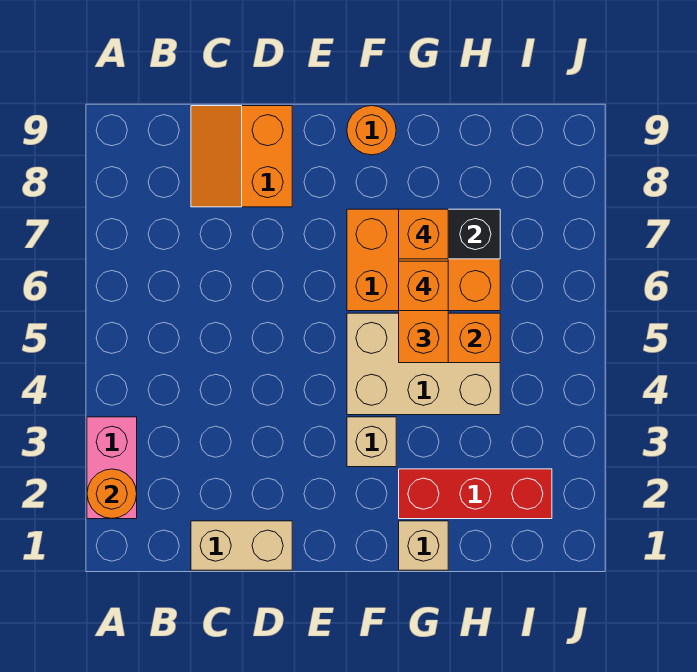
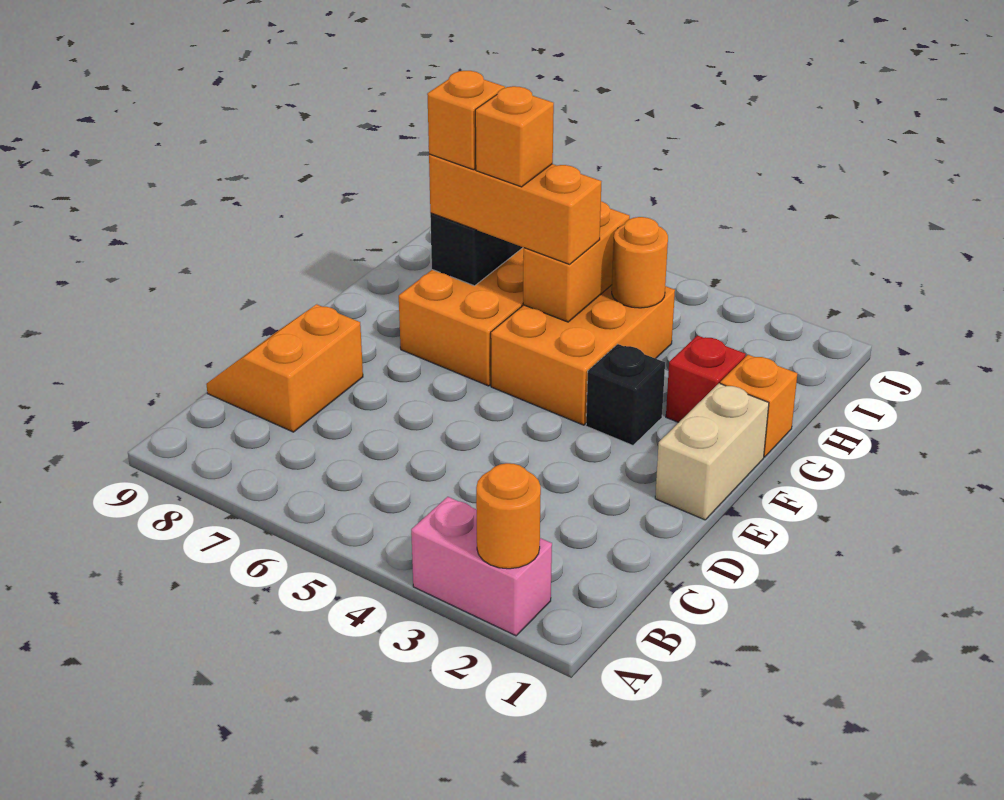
tan brick C1:D1 level 1 -> tan brick E1:F1 level 1
orange slope C8:D9 level 1 top D -> orange slope C8:D9 level 1 top 8
tan brick F3 level 1 -> black brick F3 level 1
tan brick F4:H5 level 1 -> orange brick F4:H5 level 1
orange round brick F9 level 1 -> orange round brick H4 level 2
tan brick G1 level 1 -> orange brick G1 level 1
red brick G2:I2 level 1 -> red brick G2 level 1

